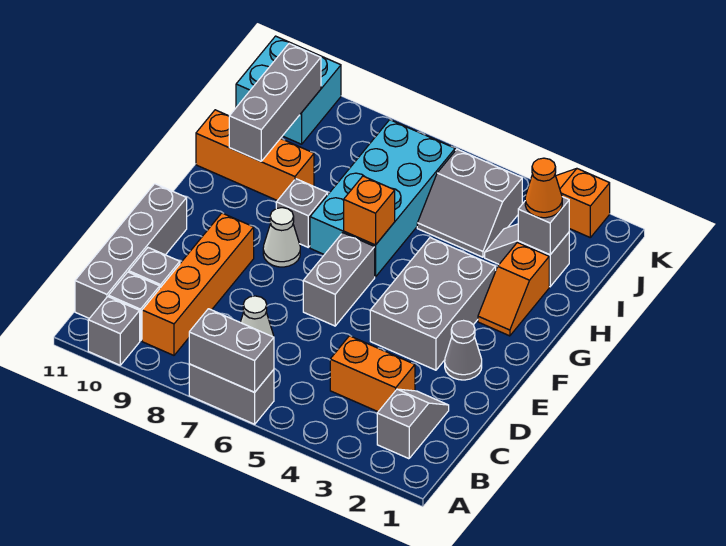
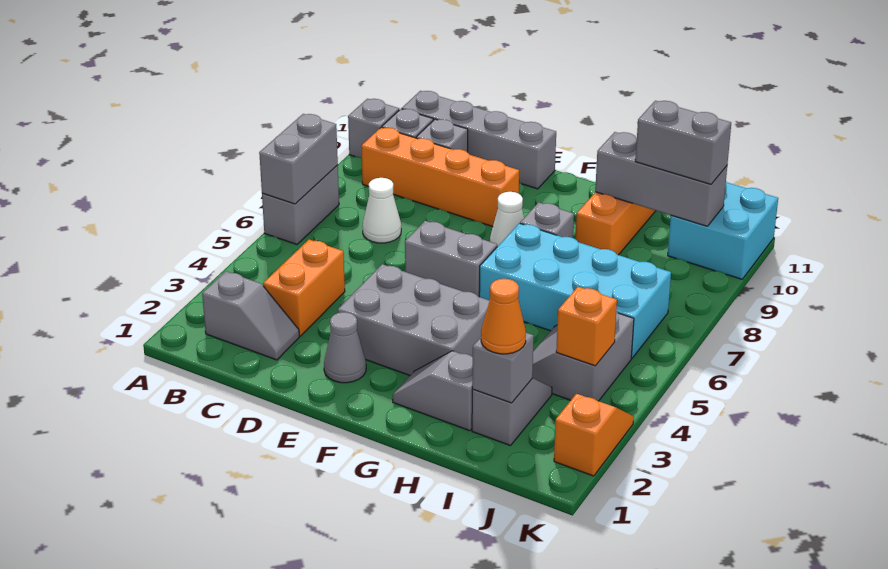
orange slope G2:H2 level 1 top H -> grey slope G2:H2 level 1 top H
orange brick G6 level 2 -> orange brick J4 level 2
none -> grey brick I10:J10 level 3

